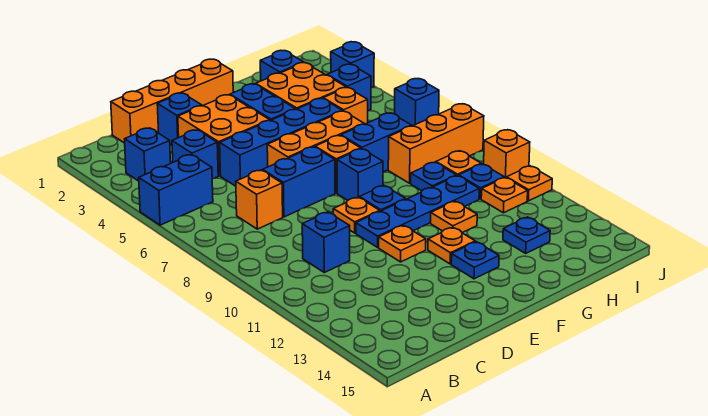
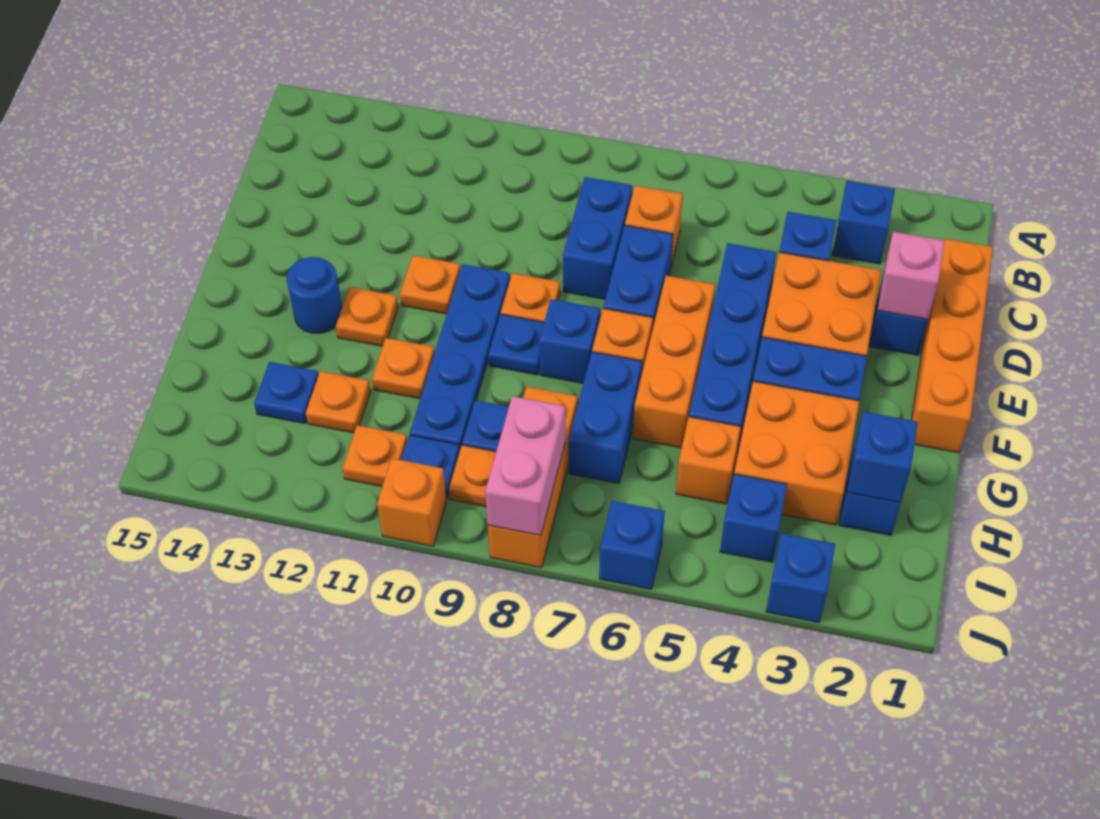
blue brick A5:B5 level 1 -> blue brick C8:D8 level 1
blue brick C10 level 1 -> blue brick H2 level 2
none -> pink brick D2 level 2
blue plate F13 level 1 -> blue round brick F13 level 1
none -> pink brick I8:J8 level 2
orange plate J11 level 1 -> orange plate H12 level 1

